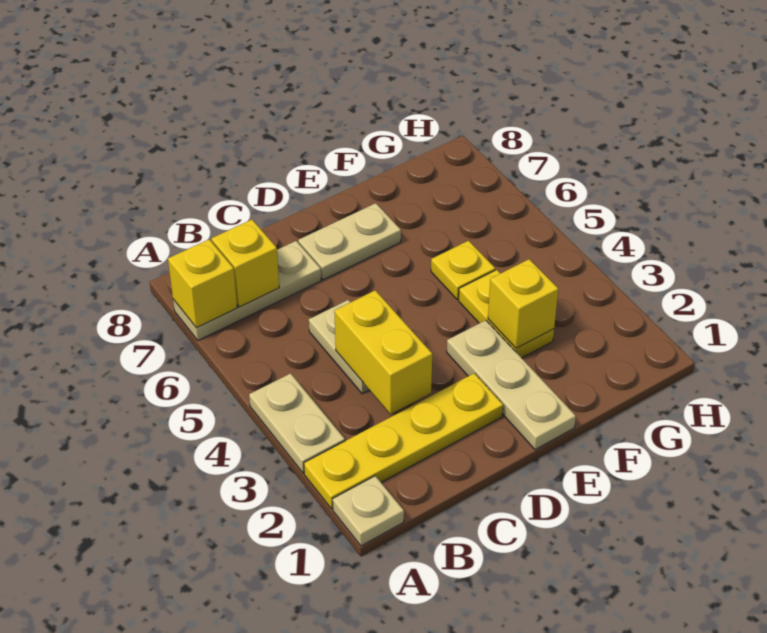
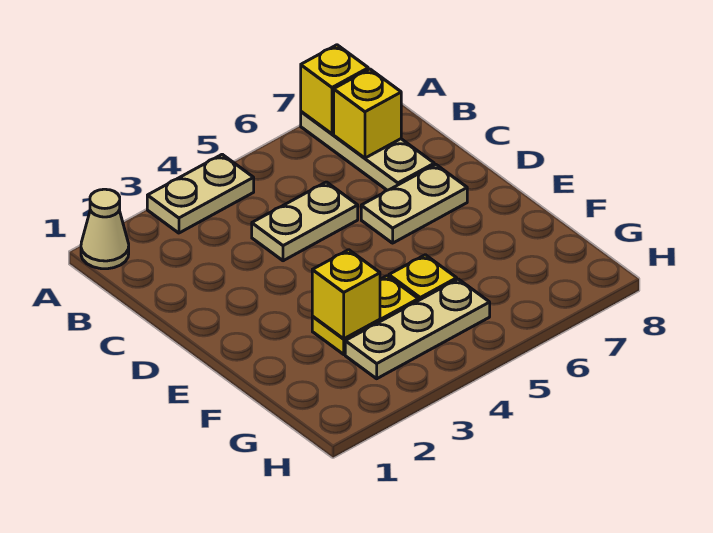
tan plate A1 level 1 -> tan cone A1 level 1
yellow plate A2:D2 level 1 -> none
yellow brick C3:C4 level 2 -> none
tan plate D7:E7 level 1 -> tan plate D6:D7 level 1
tan plate E1:E3 level 1 -> tan plate G3:G5 level 1

